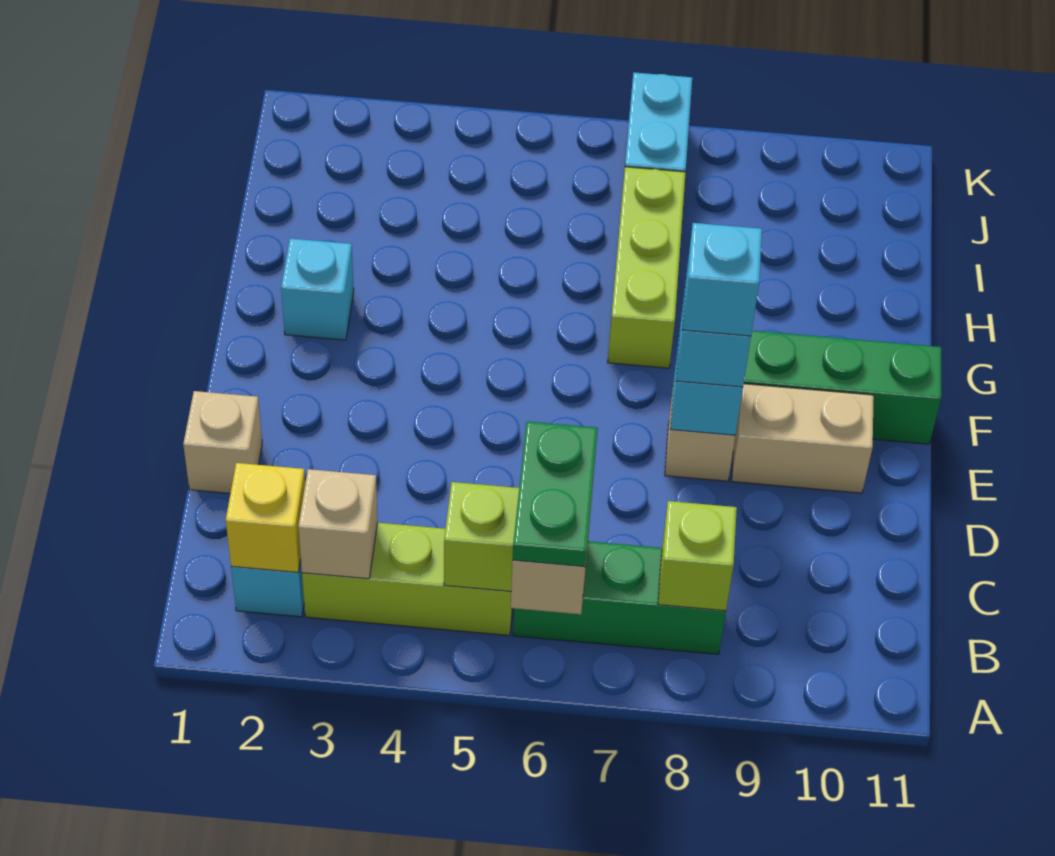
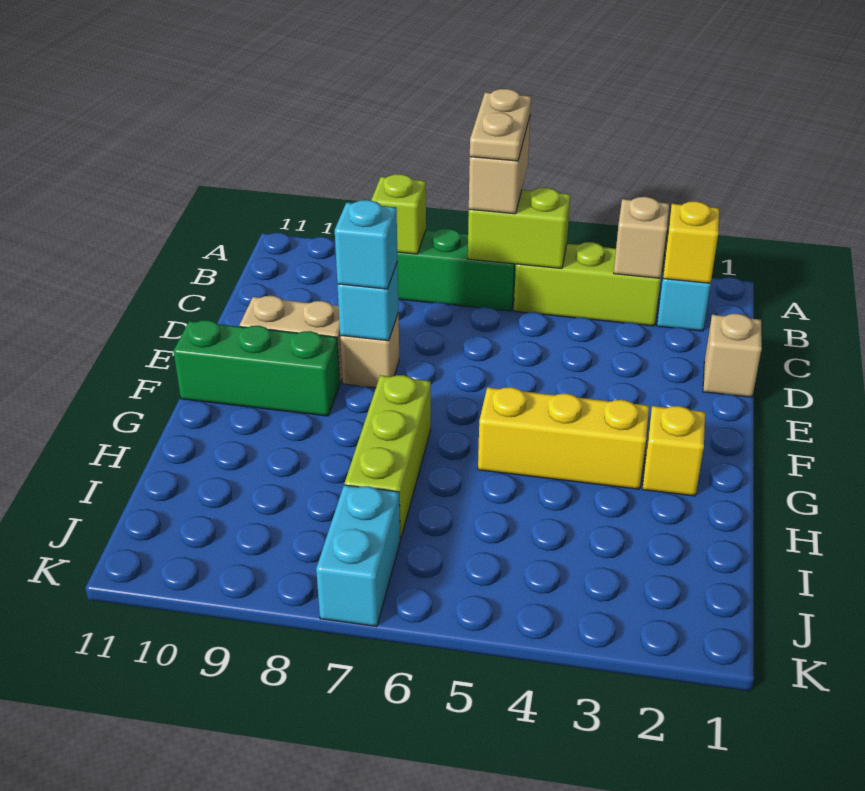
green plate A6:B6 level 4 -> tan plate A6:B6 level 4
cyan brick E8 level 4 -> none
cyan brick G2 level 1 -> yellow brick G2 level 1
none -> yellow brick G3:G5 level 1

